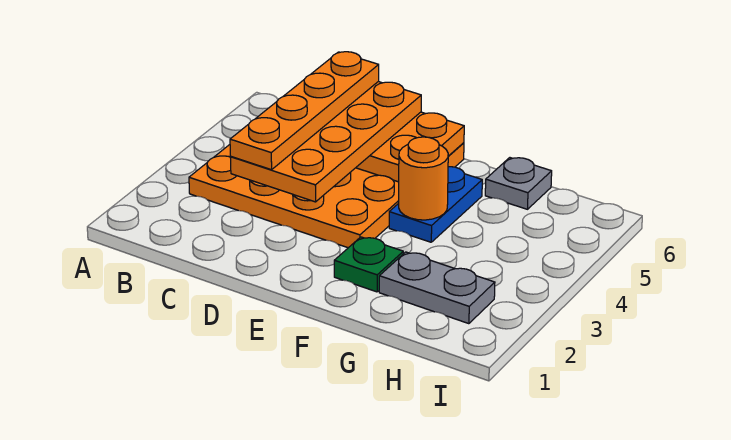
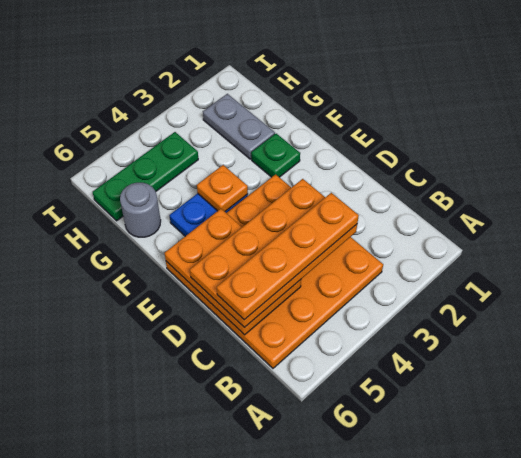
orange round brick F4 level 2 -> orange plate F4 level 2
grey plate G6 level 1 -> grey round brick G6 level 1
none -> green plate H4:H6 level 1

